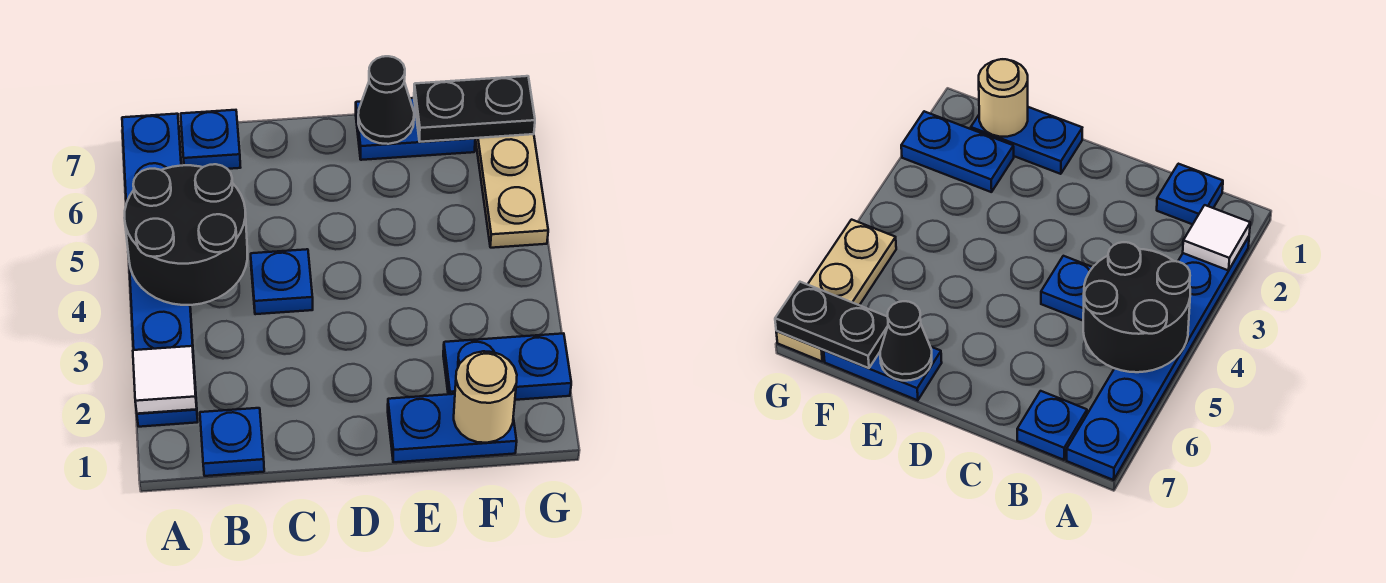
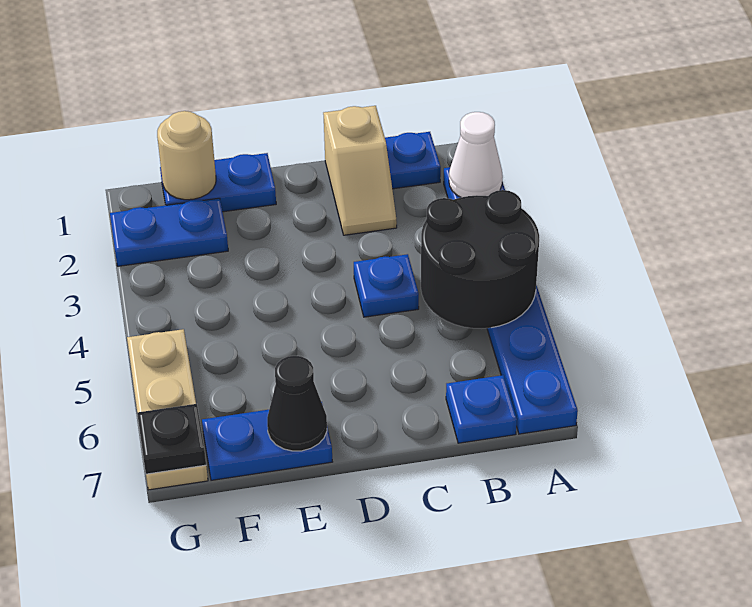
white tile A2 level 2 -> white cone A2 level 2
none -> tan slope C1:C2 level 1 top 1
black plate F7:G7 level 2 -> black plate G7 level 2

